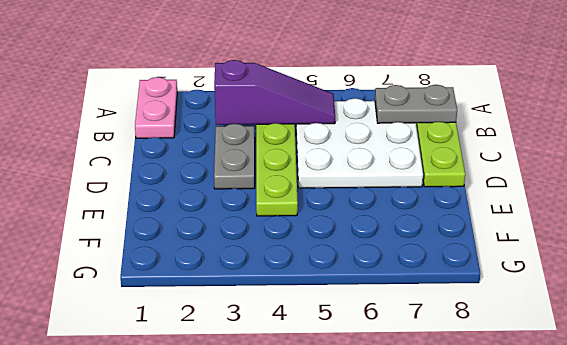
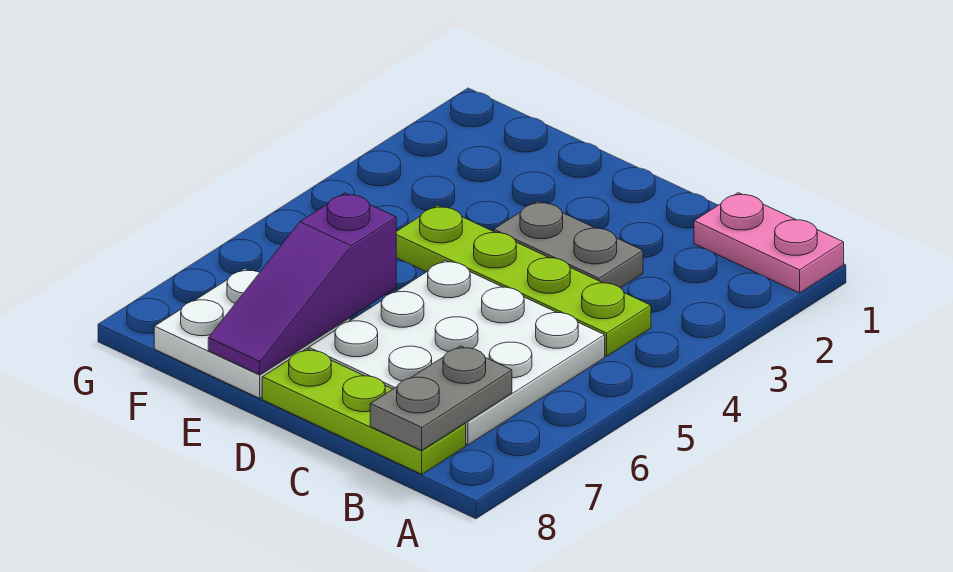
purple slope B3:B5 level 2 top 3 -> purple slope E6:E8 level 2 top 6
none -> white plate E7:F8 level 1

